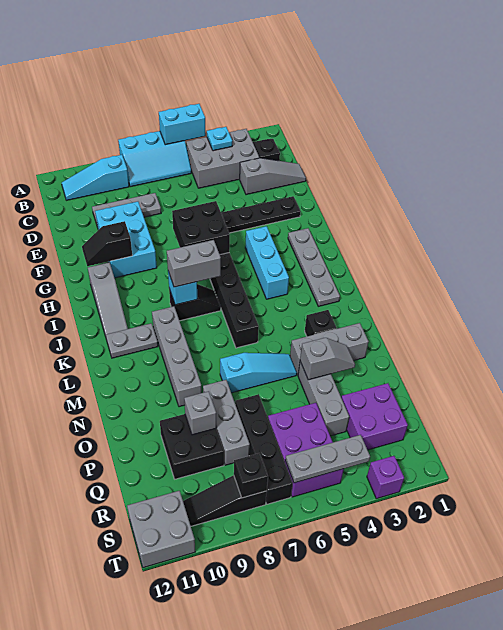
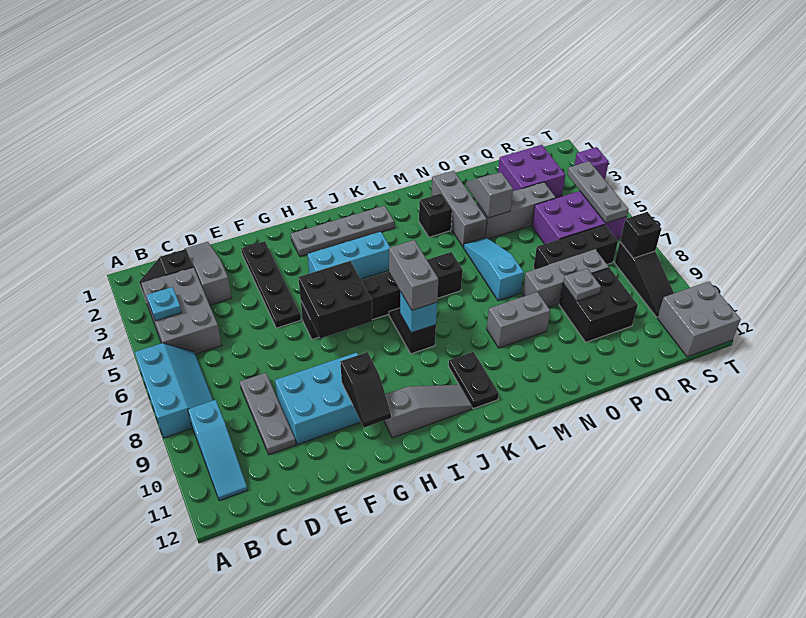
cyan brick A5:A6 level 2 -> none
grey brick K9:N9 level 1 -> grey brick M9:N9 level 1
grey plate K10:K11 level 1 -> black plate K10:K11 level 1
black brick P7:S7 level 1 -> black brick P7:R7 level 1
grey brick P9 level 2 -> grey plate P9 level 2

